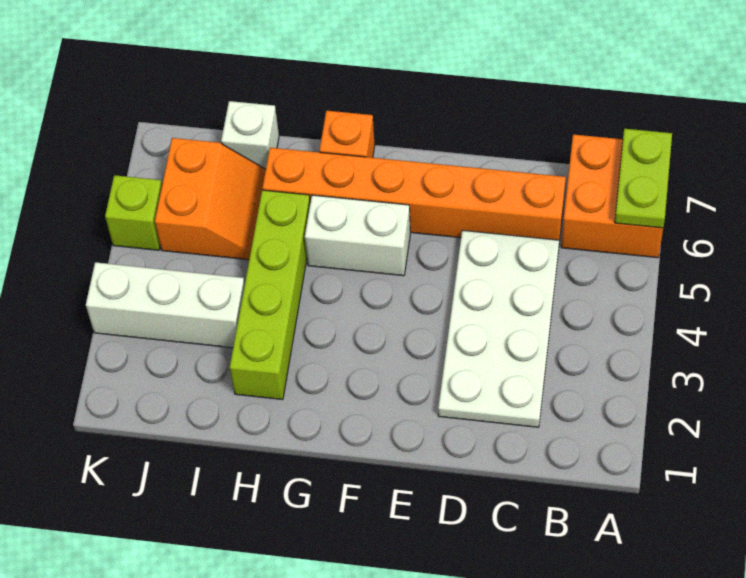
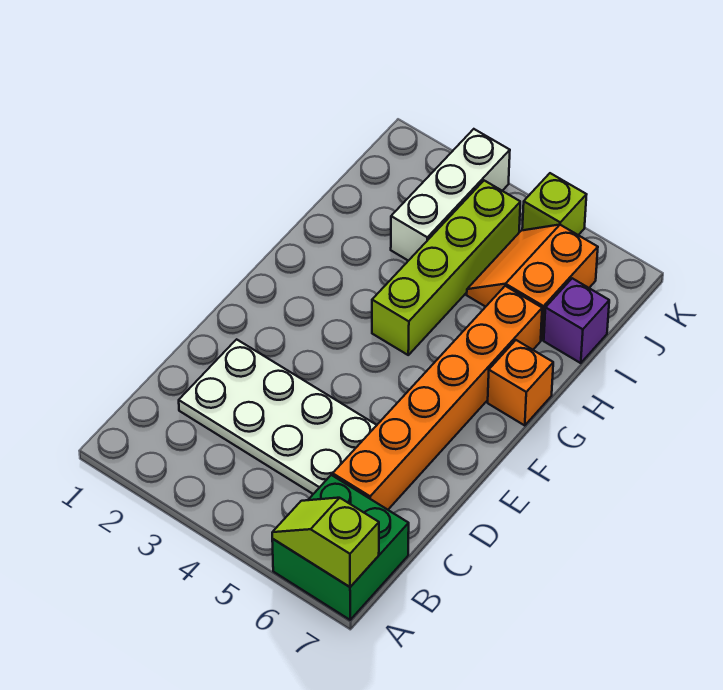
orange brick A6:B7 level 1 -> green brick A6:B7 level 1
lime plate A6:A7 level 2 -> lime slope A6:A7 level 2 top 7
white brick F5:G5 level 1 -> none
lime brick H2:H5 level 1 -> lime brick G4:J4 level 1
orange slope I5:J6 level 1 top J -> orange slope I5:J6 level 1 top 6
white brick I7 level 1 -> purple brick I7 level 1

